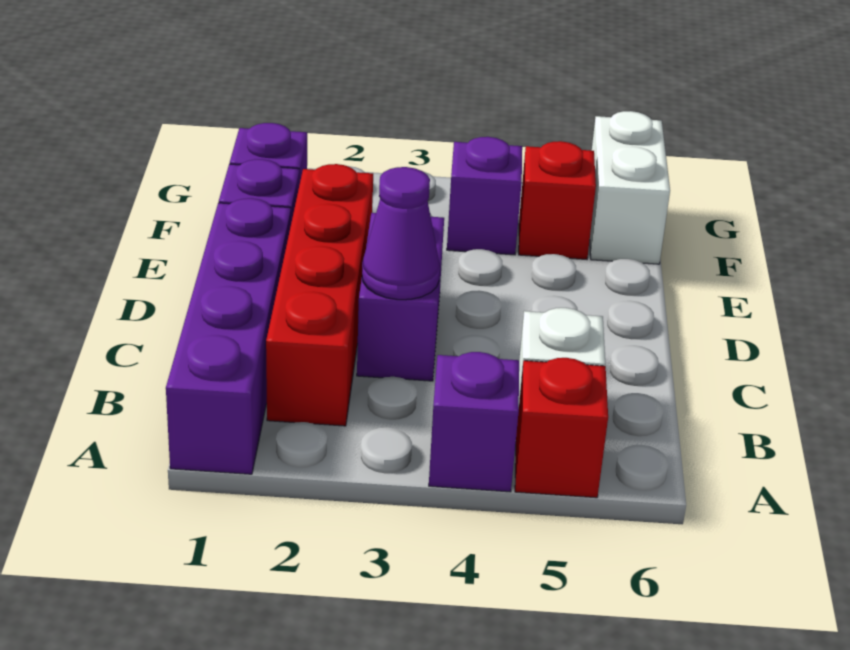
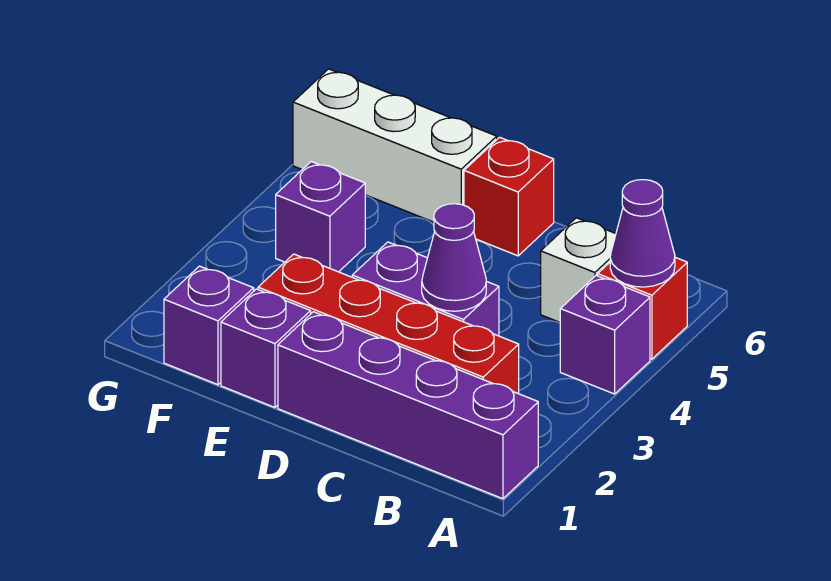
none -> purple cone A5 level 2
red brick F5 level 1 -> red brick D6 level 1
white brick F6:G6 level 1 -> white brick E6:G6 level 1

